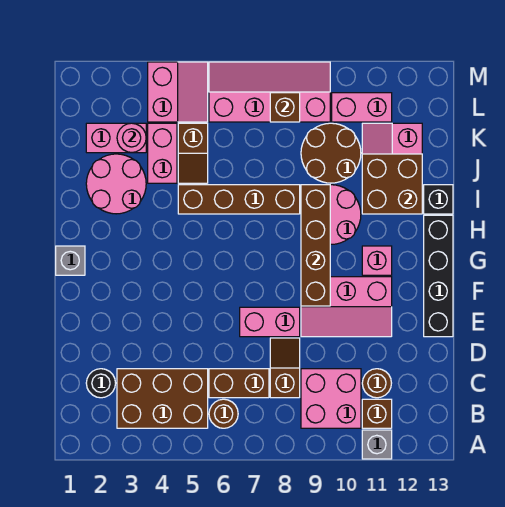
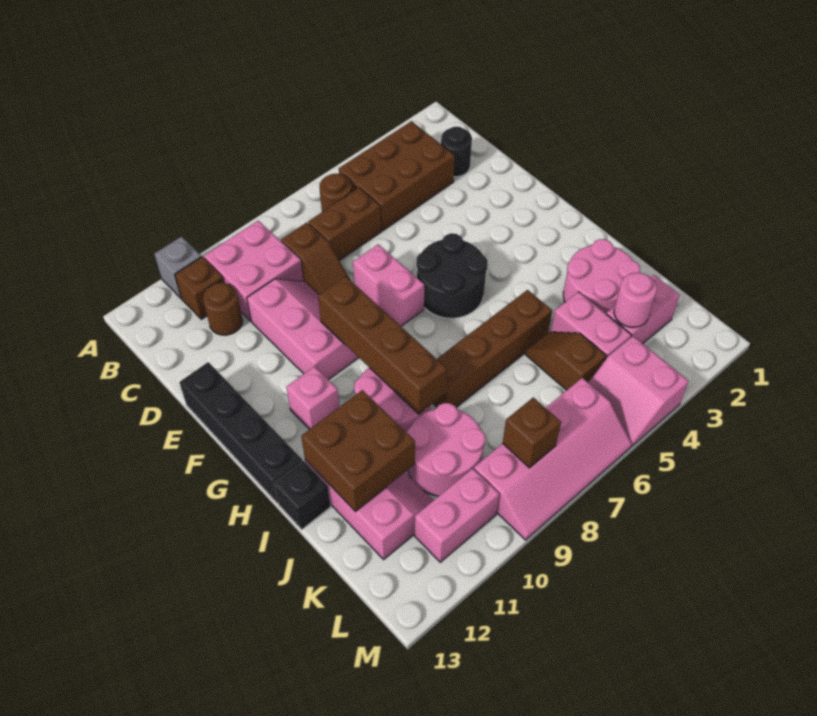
pink brick E7:E8 level 1 -> pink brick E7:F7 level 1
pink slope E9:F11 level 1 top F -> pink slope D9:F10 level 1 top 10
none -> black round brick F5:G6 level 1
grey brick G1 level 1 -> none
brown round brick J9:K10 level 1 -> pink round brick J9:K10 level 1

